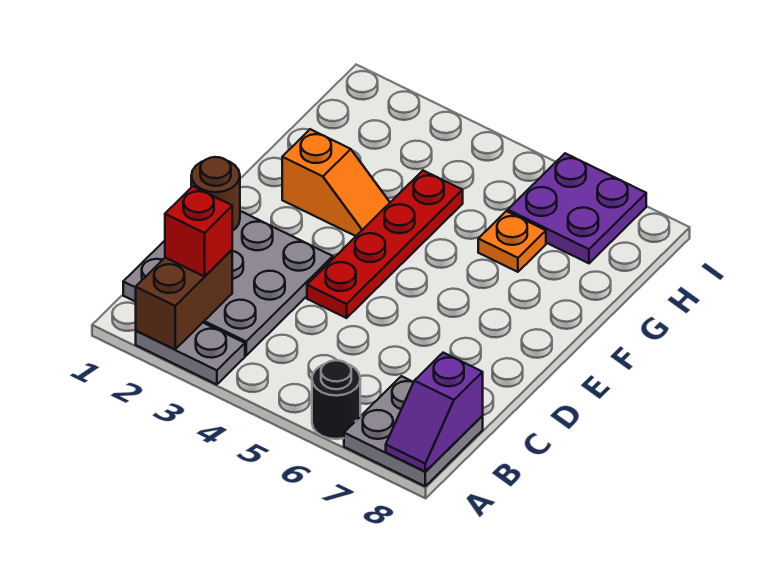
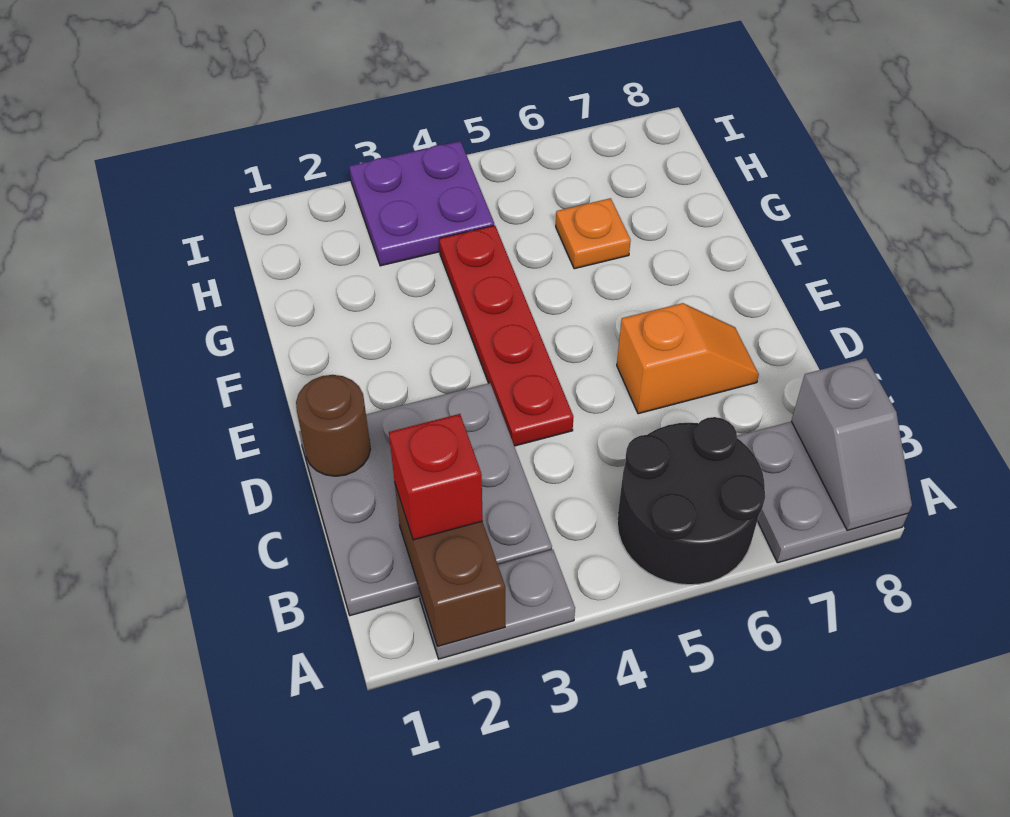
black round brick A6 level 1 -> black round brick A5:B6 level 1
purple slope A8:B8 level 2 top B -> grey slope A8:B8 level 2 top B
orange slope F2:F3 level 1 top 2 -> orange slope D6:D7 level 1 top 6
purple plate H6:I7 level 1 -> purple plate H3:I4 level 1

